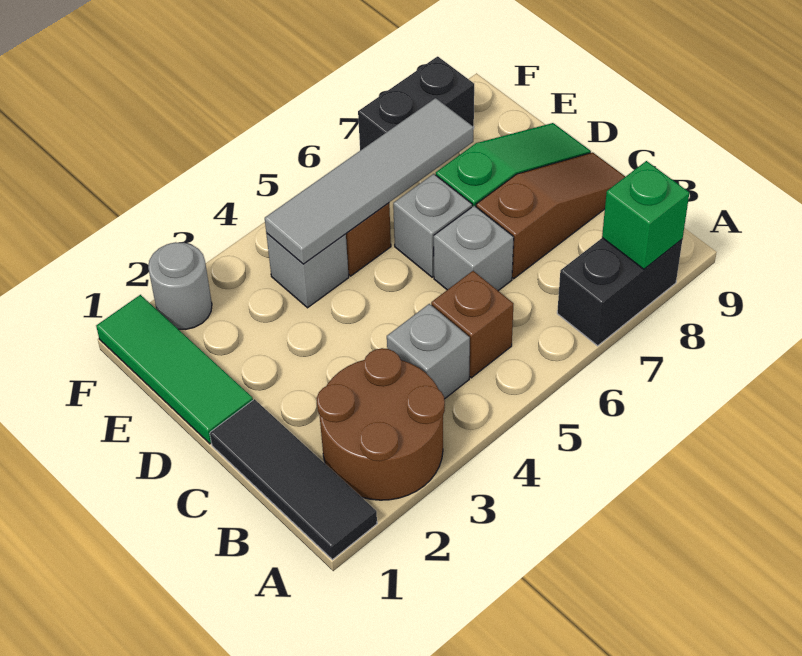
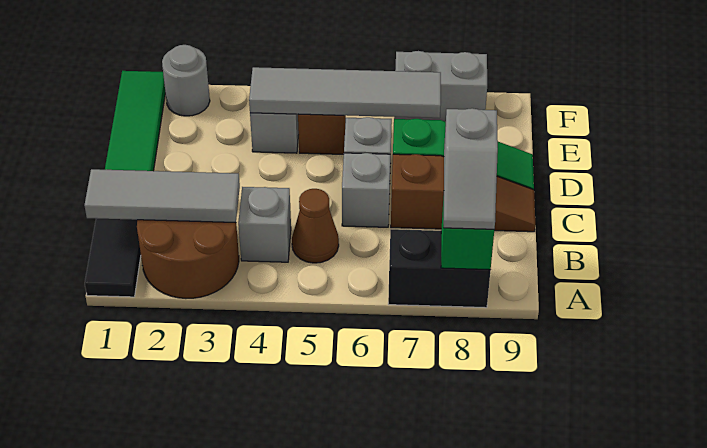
none -> grey slope A8:B8 level 3 top B
none -> grey tile B1:B3 level 2
brown brick B5 level 1 -> brown cone B5 level 1
black brick F7:F8 level 1 -> grey brick F7:F8 level 1

